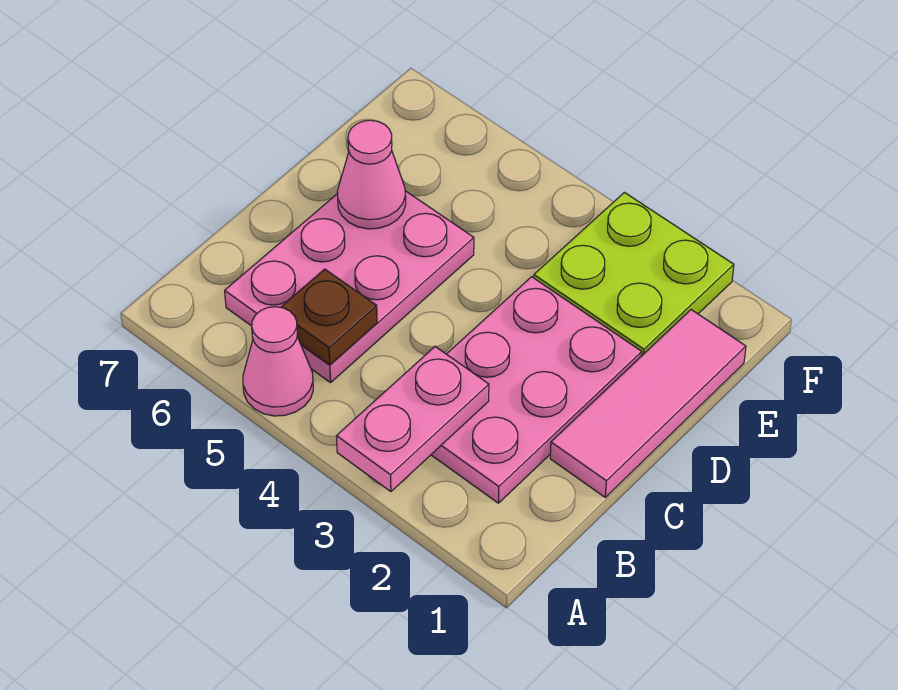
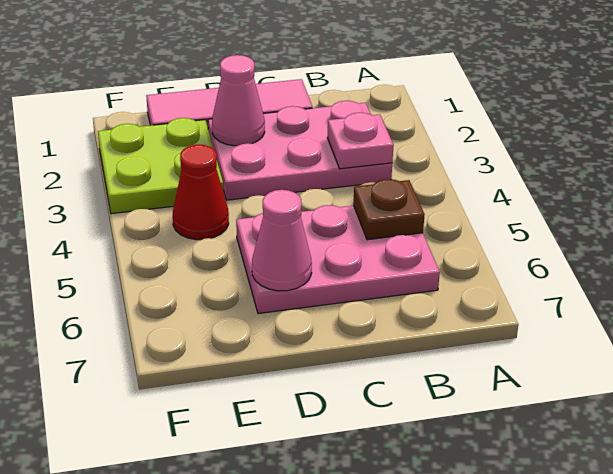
pink plate A3:B3 level 2 -> pink plate B3 level 2
pink cone A5 level 1 -> pink cone D2 level 2
none -> red cone E4 level 1

